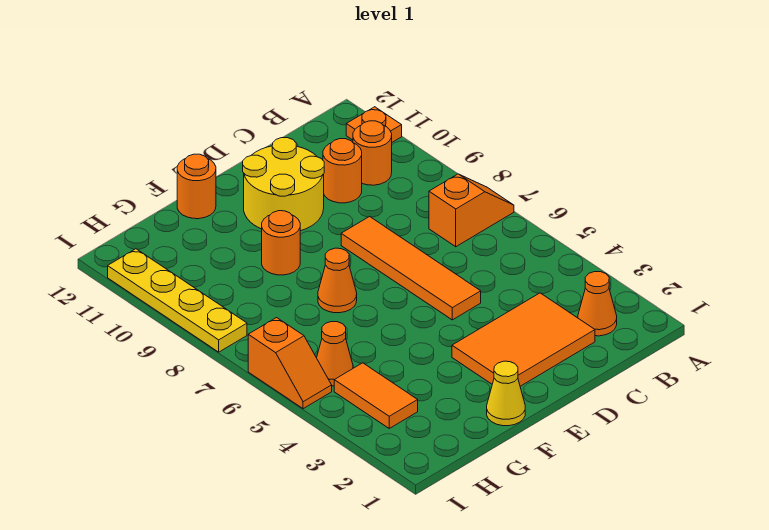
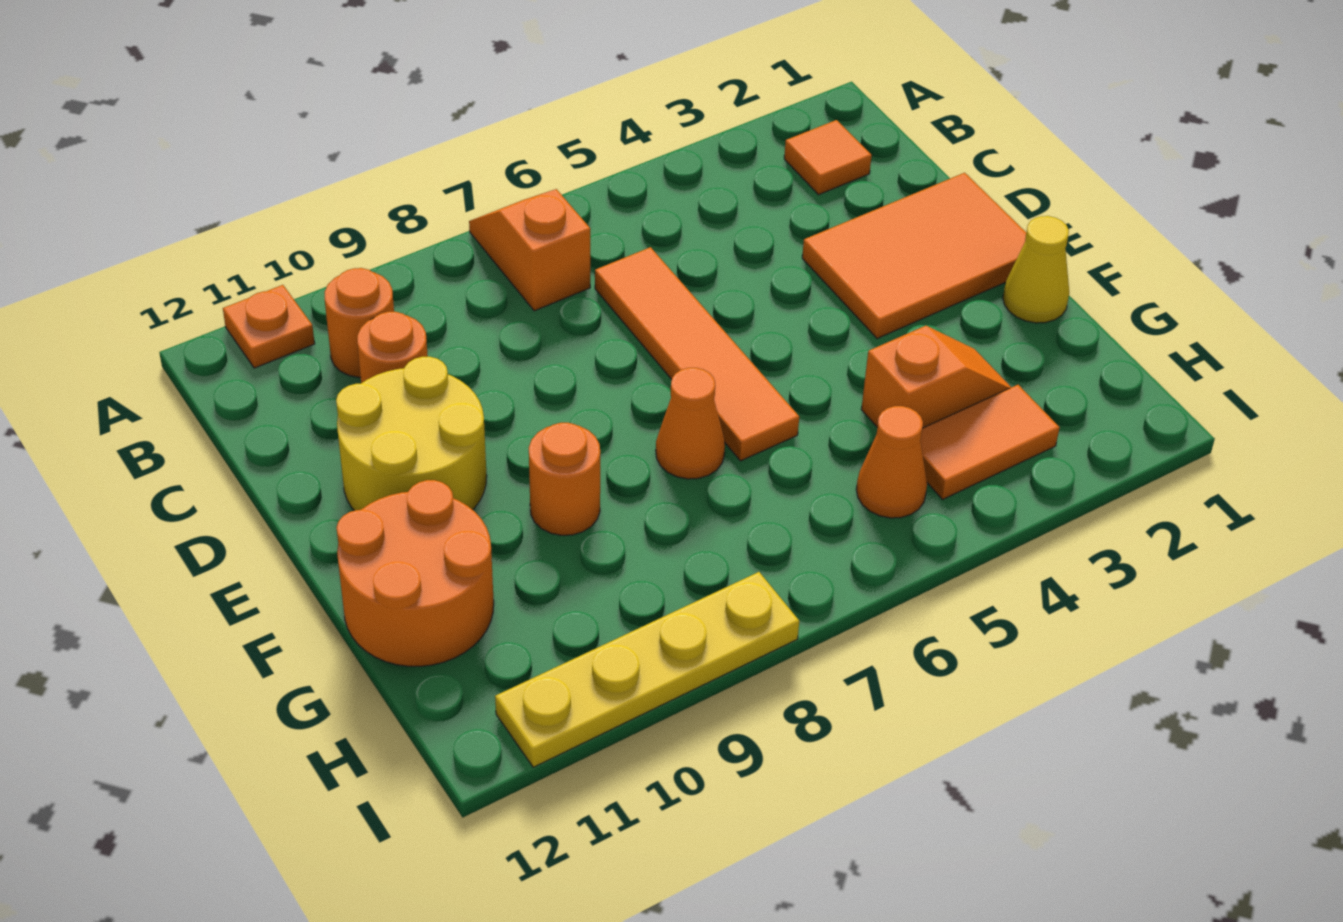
orange cone B2 level 1 -> orange tile B2 level 1
orange tile C2:E3 level 1 -> orange tile D1:E3 level 1
orange tile D5:D8 level 1 -> orange tile C6:F6 level 1
orange round brick F12 level 1 -> orange round brick F11:G12 level 1
orange slope I5:I6 level 1 top 6 -> orange slope G3:G4 level 1 top 4

